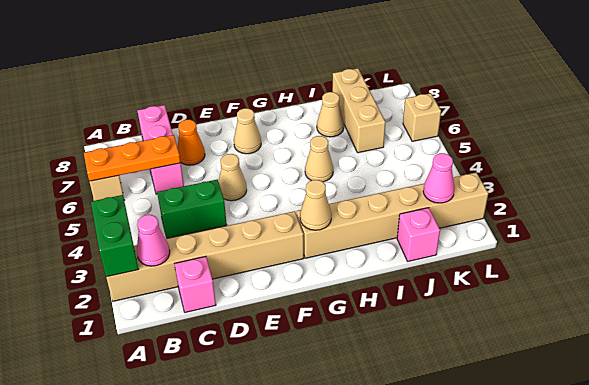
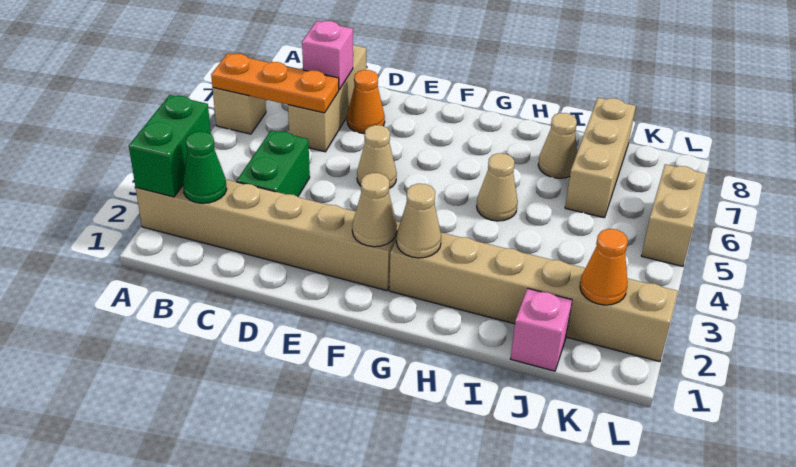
pink cone B2 level 2 -> green cone B2 level 2
pink brick C1 level 1 -> pink brick C7 level 2
green brick C4:D4 level 1 -> green brick C3:C4 level 1
pink brick C6:C8 level 1 -> tan brick C6:C8 level 1
tan cone F7 level 1 -> tan cone F2 level 2
pink cone K2 level 2 -> orange cone K2 level 2
tan brick L6 level 1 -> tan brick L5:L6 level 1

